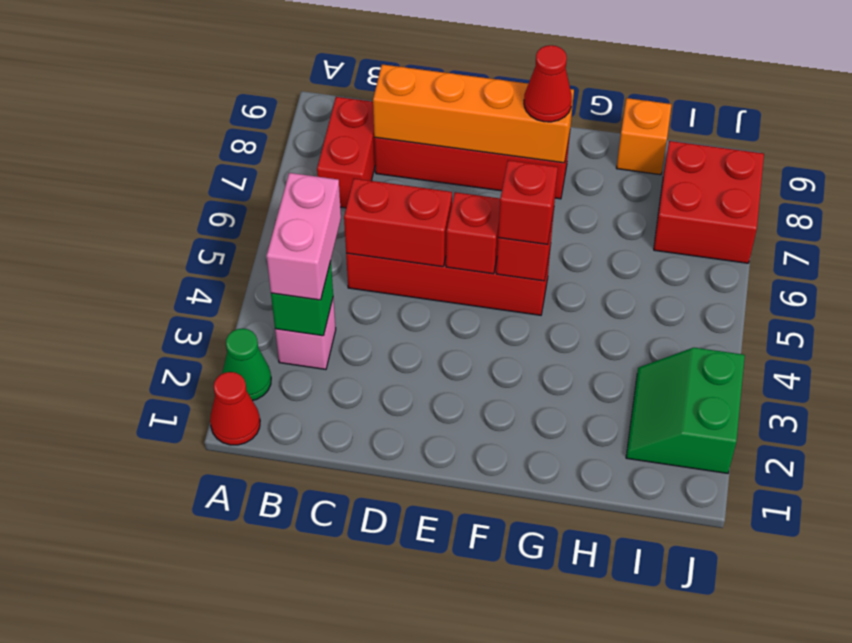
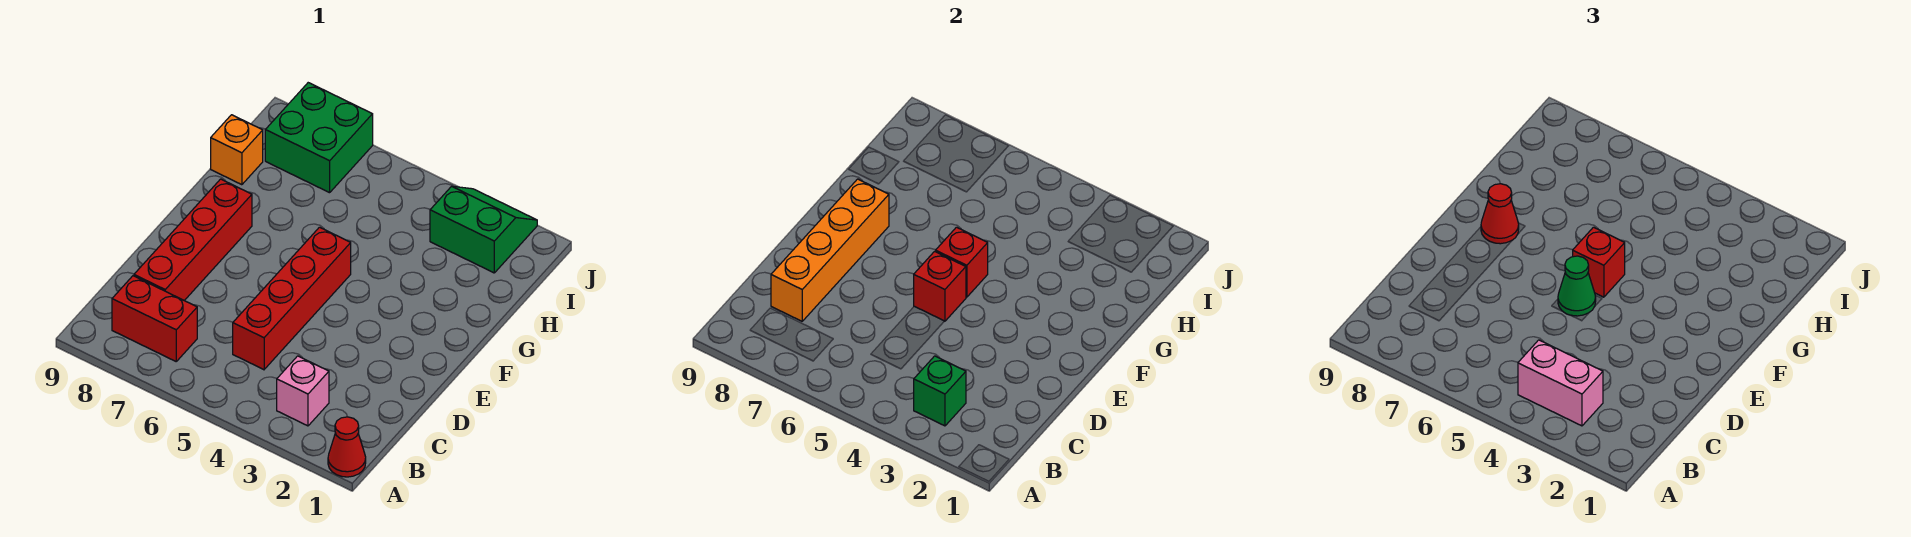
green cone A2 level 1 -> green cone E5 level 3
red brick C5:D5 level 2 -> none
green slope I2:J3 level 1 top J -> green slope I2:J3 level 1 top I
red brick I7:J8 level 1 -> green brick I7:J8 level 1

